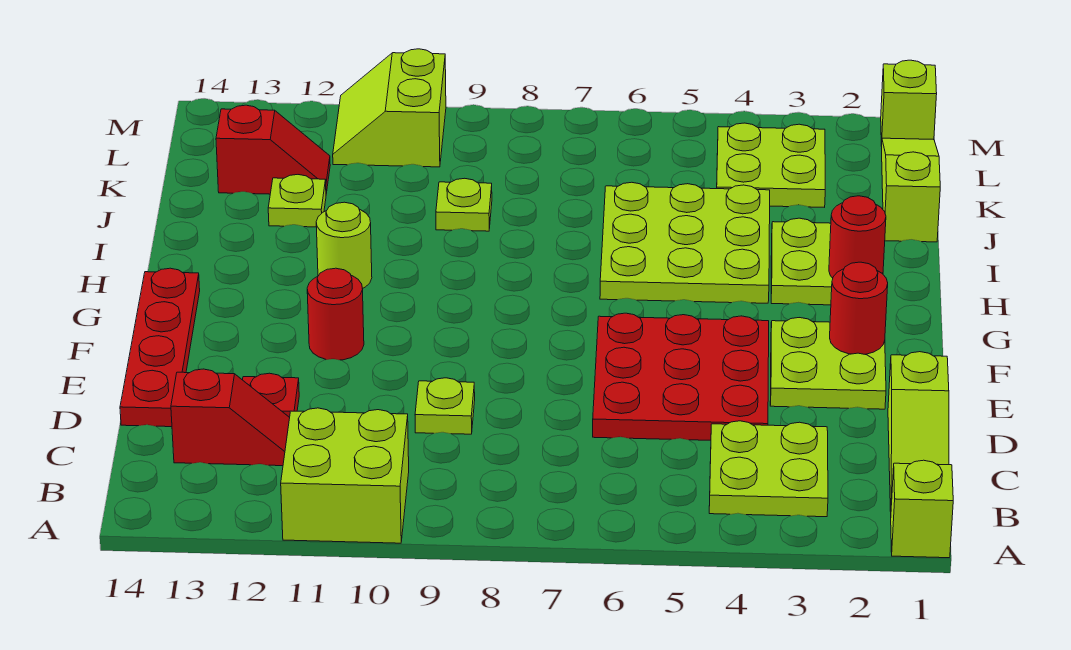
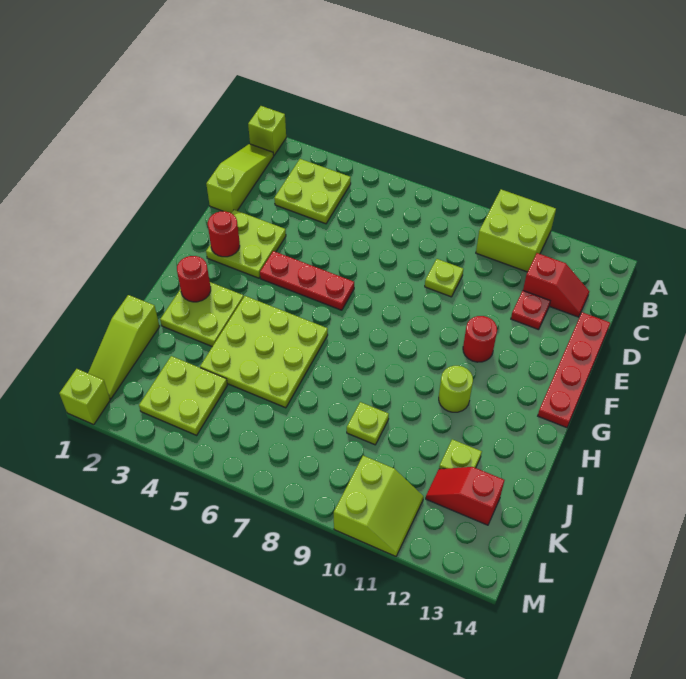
red slope C12:C13 level 1 top 13 -> red slope C12:C13 level 1 top 12
red plate D4:F6 level 1 -> red plate F4:F6 level 1

